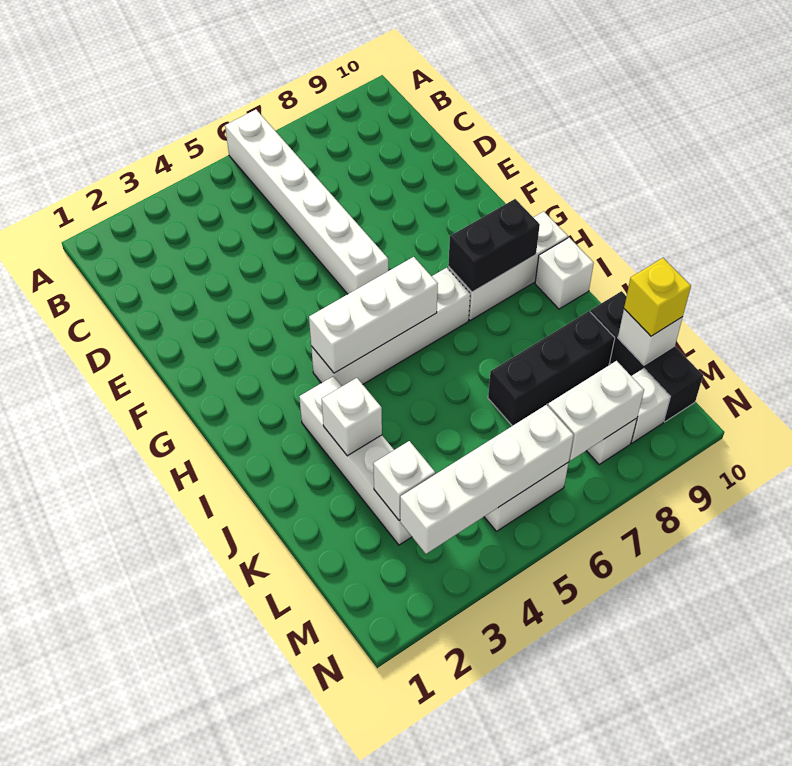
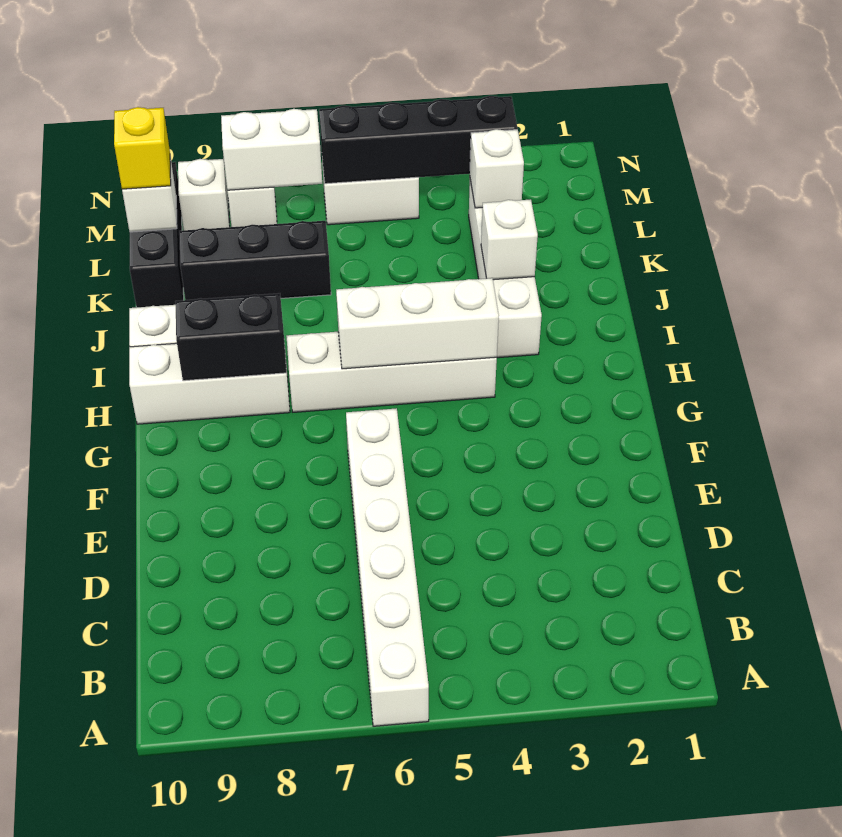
white brick M3:M6 level 2 -> black brick M3:M6 level 2

